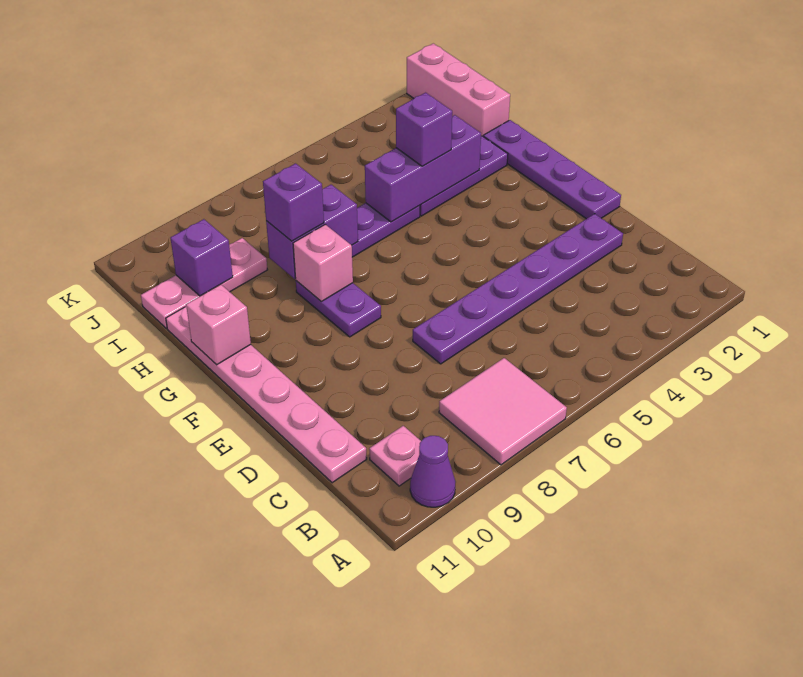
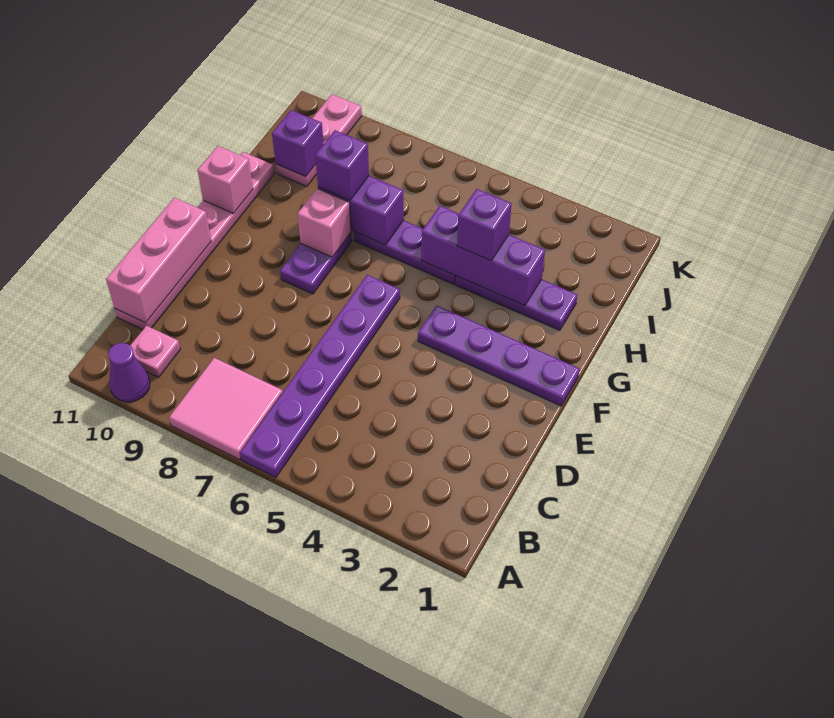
purple plate D2:D7 level 1 -> purple plate A6:F6 level 1
purple plate E1:H1 level 1 -> purple plate F1:F4 level 1
pink brick I1:K1 level 1 -> pink brick C11:E11 level 2
pink plate I9:I11 level 1 -> pink plate I10:K10 level 1

